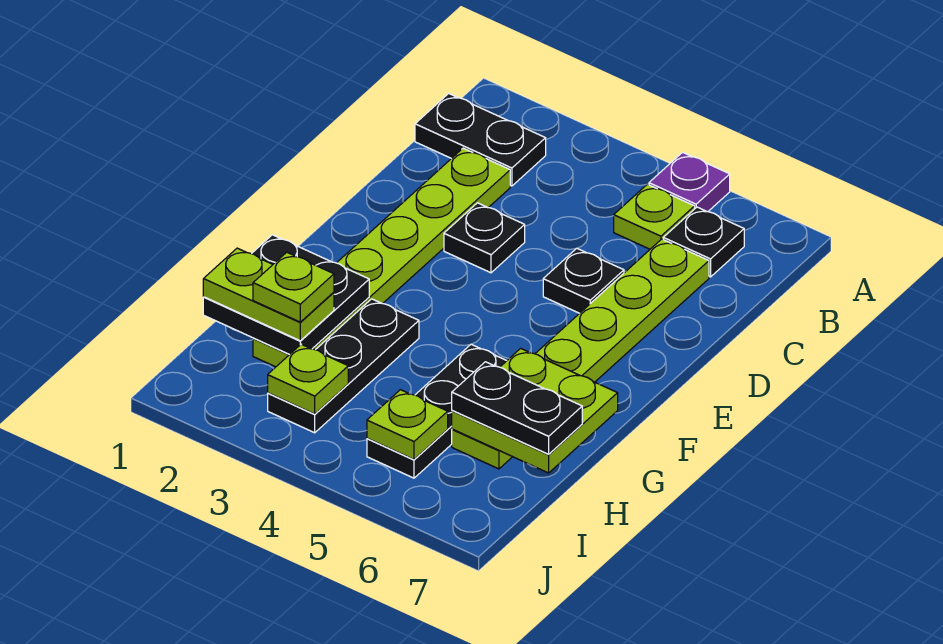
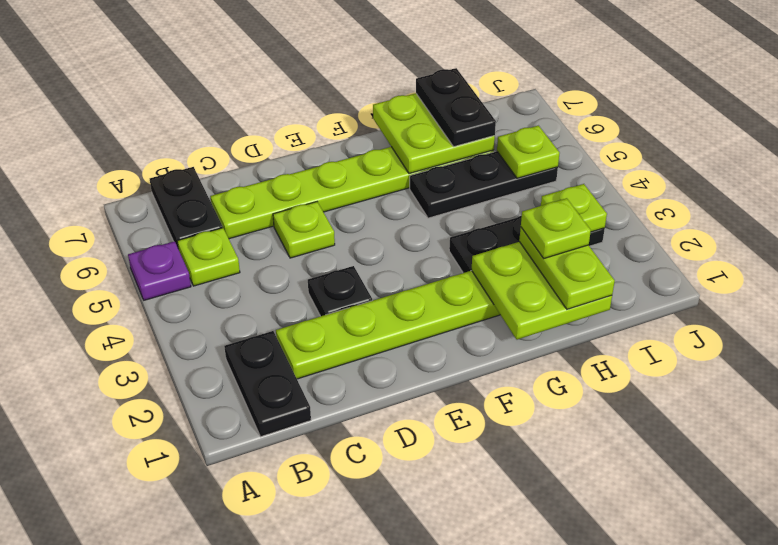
black plate B6 level 1 -> black plate B6:B7 level 1
black plate D5 level 1 -> lime plate D5 level 1
black plate G1:H2 level 2 -> lime plate G1:H2 level 2

